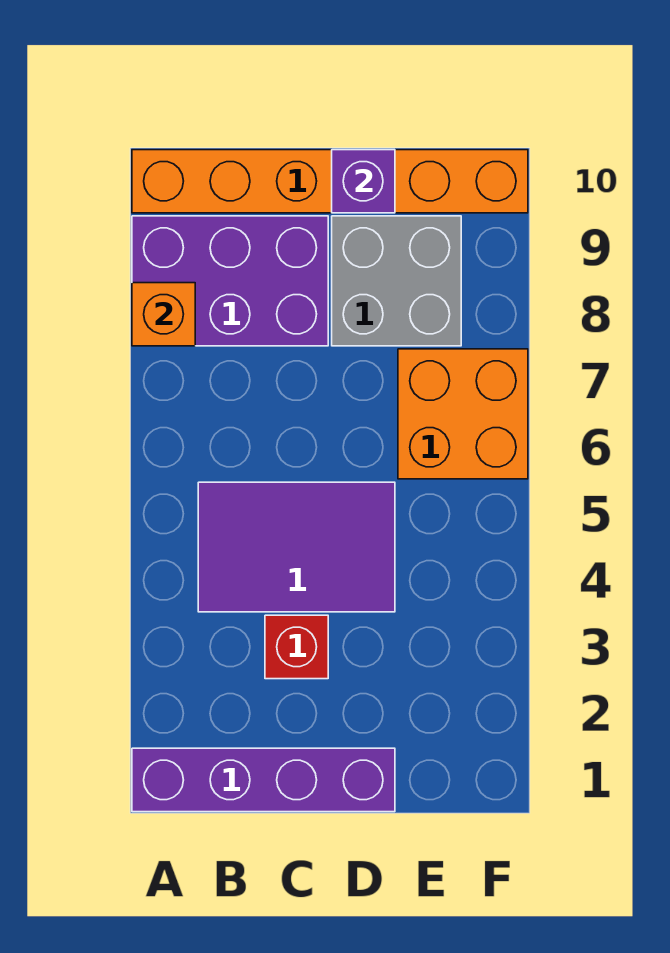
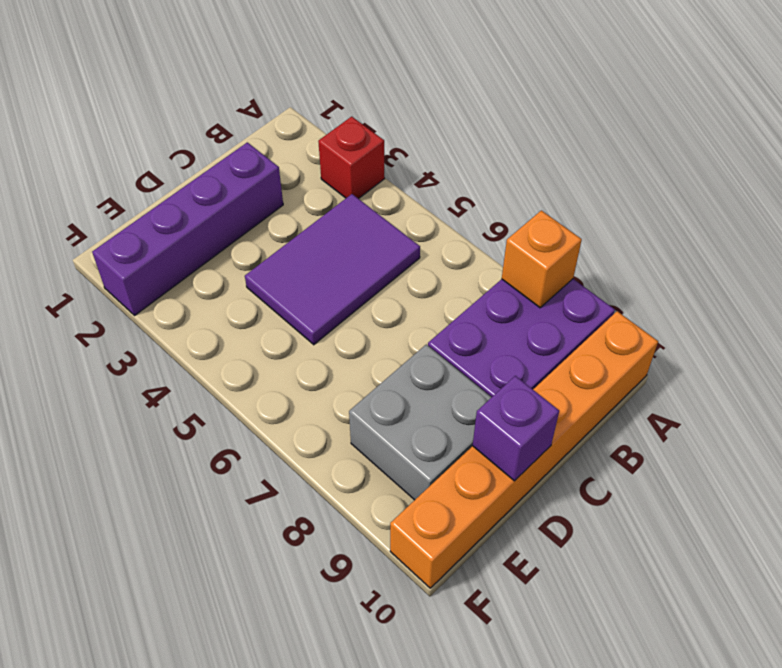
purple brick A1:D1 level 1 -> purple brick C2:F2 level 1
red brick C3 level 1 -> red brick A3 level 1
orange brick E6:F7 level 1 -> none

